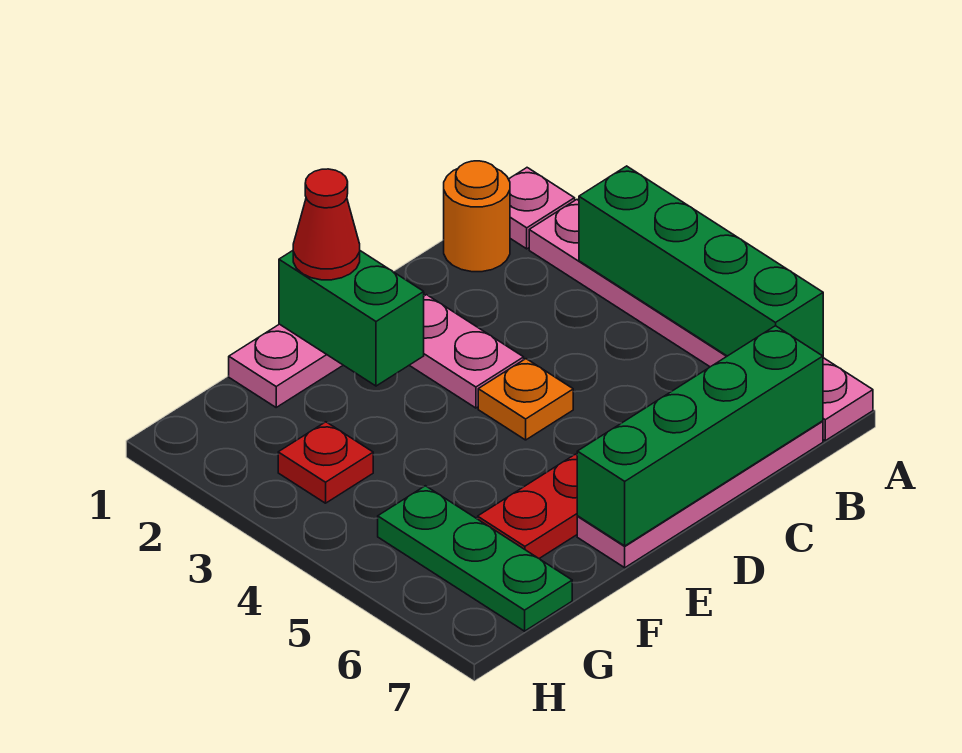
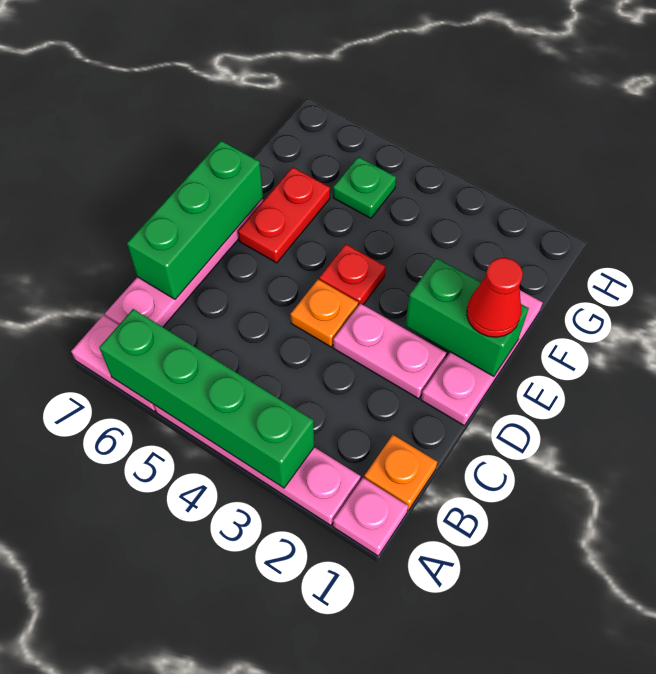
orange round brick B1 level 1 -> orange plate B1 level 1
green brick B7:E7 level 2 -> green brick C7:E7 level 2
red plate G3 level 1 -> red plate E4 level 1
green plate G5:G7 level 1 -> green plate G5 level 1

